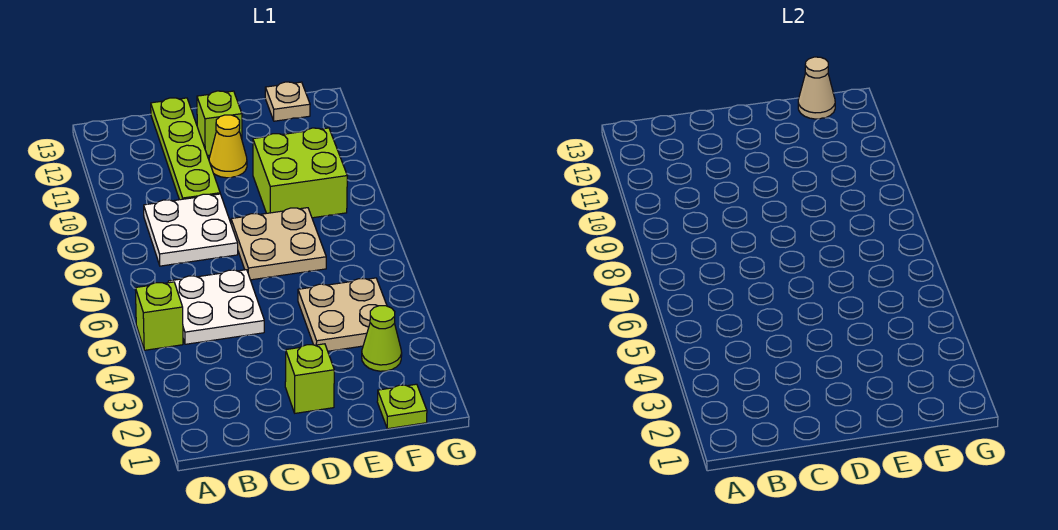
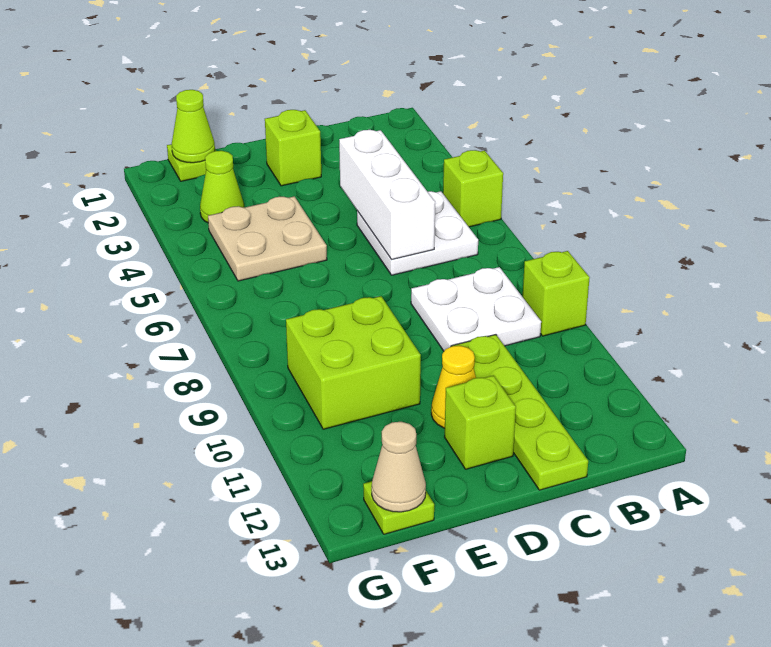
none -> lime brick A9 level 1
none -> white brick C4:C6 level 2
tan plate D7:E8 level 1 -> none
none -> lime cone F1 level 2
tan plate F13 level 1 -> lime plate F13 level 1

